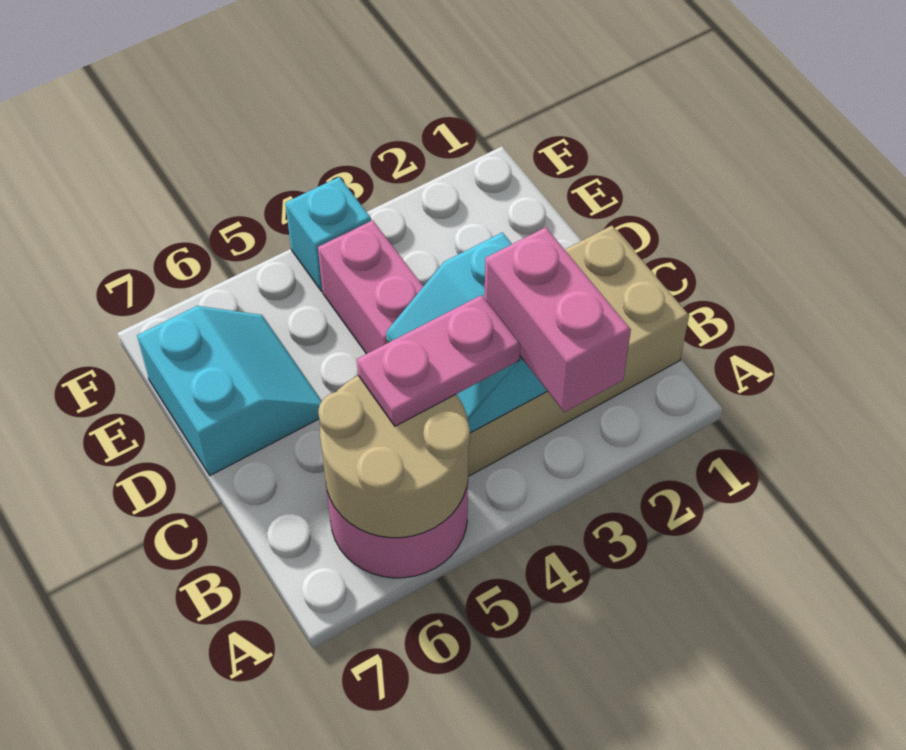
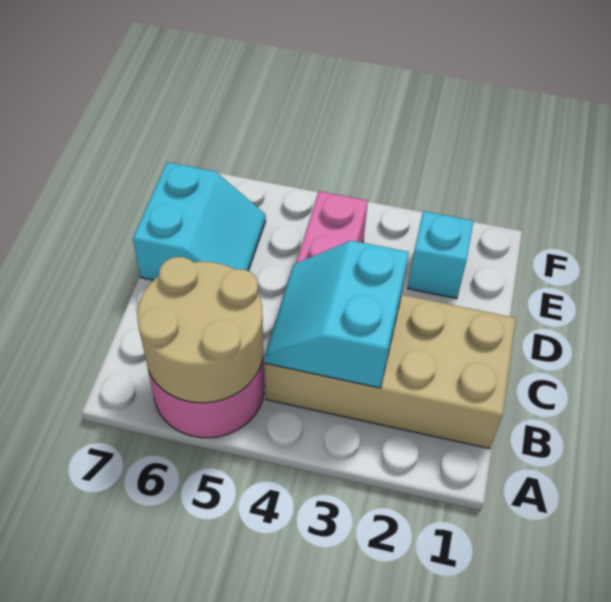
pink brick A3:B3 level 3 -> none
pink plate B4:B5 level 3 -> none
cyan brick F4 level 1 -> cyan brick E2 level 1

